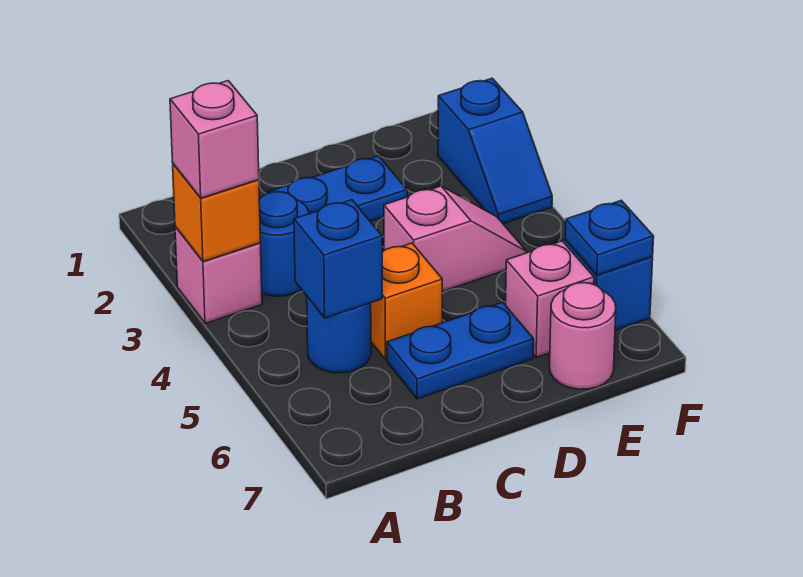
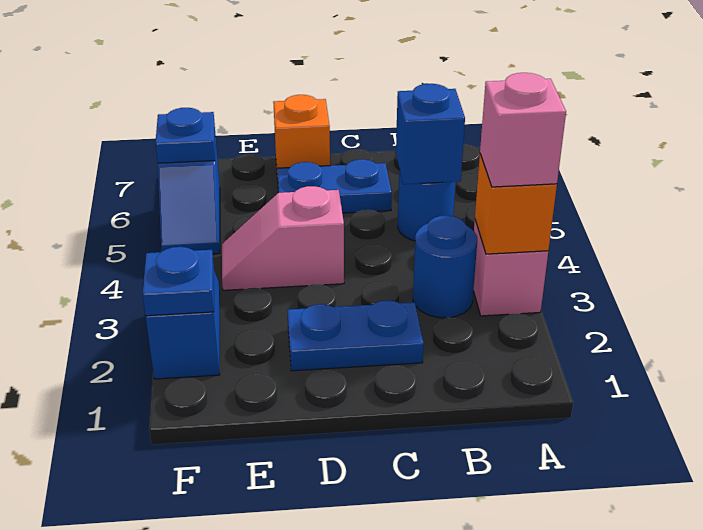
orange brick C5 level 1 -> orange brick D7 level 1
pink brick E6 level 1 -> none
pink round brick E7 level 1 -> none
none -> blue plate F2 level 2

